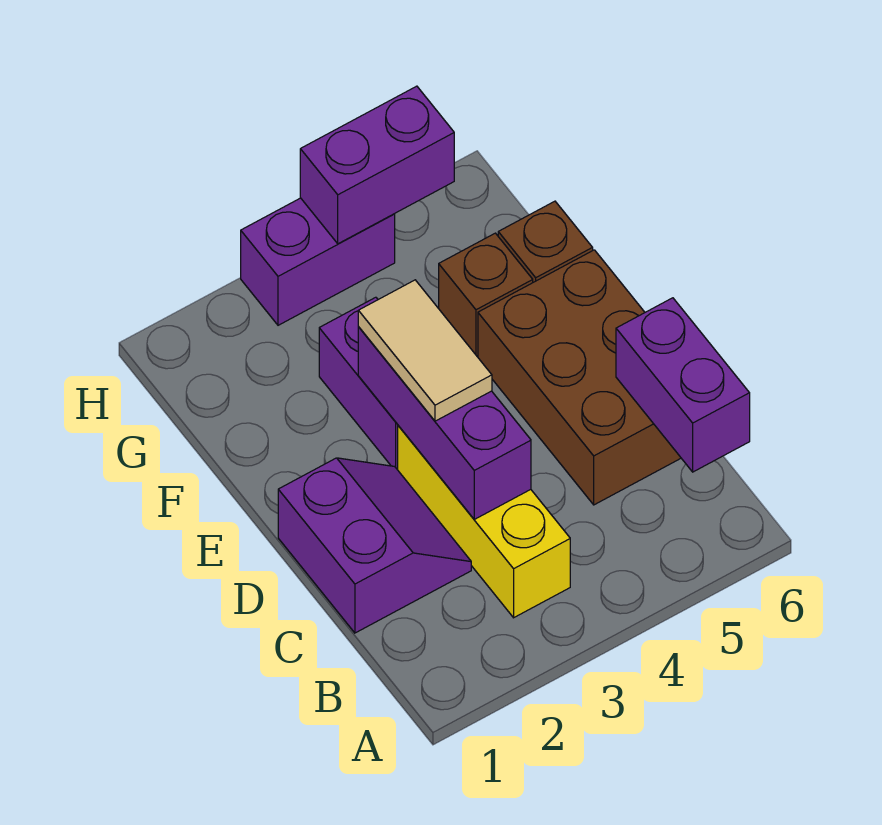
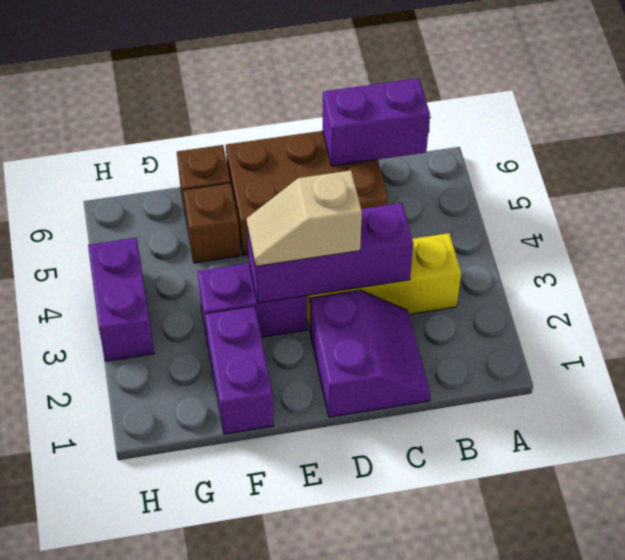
purple slope C1:D2 level 1 top 1 -> purple slope C1:D2 level 1 top D
tan tile D3:E3 level 3 -> tan slope D3:E3 level 3 top D
purple brick H4:H5 level 2 -> purple brick F1:F2 level 1

